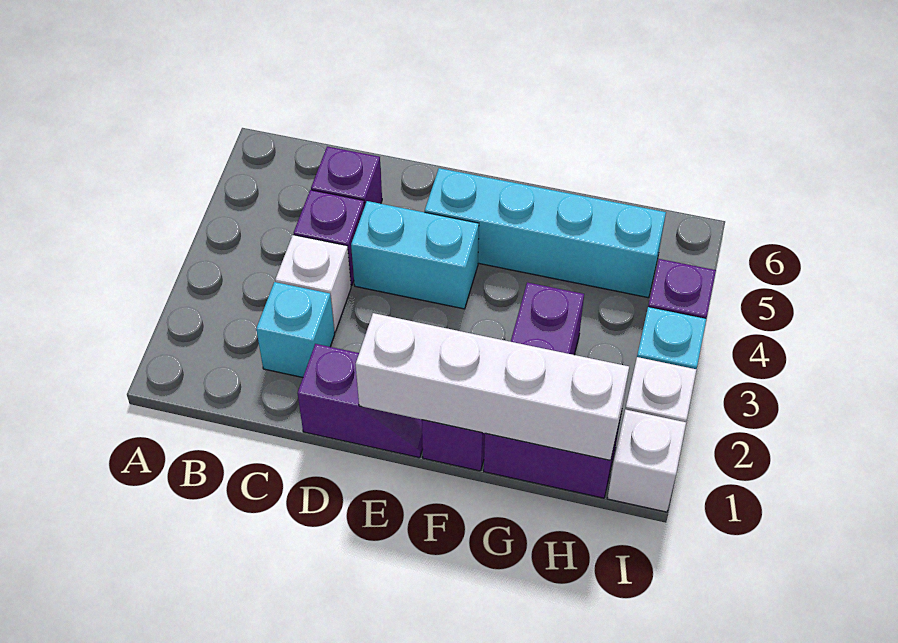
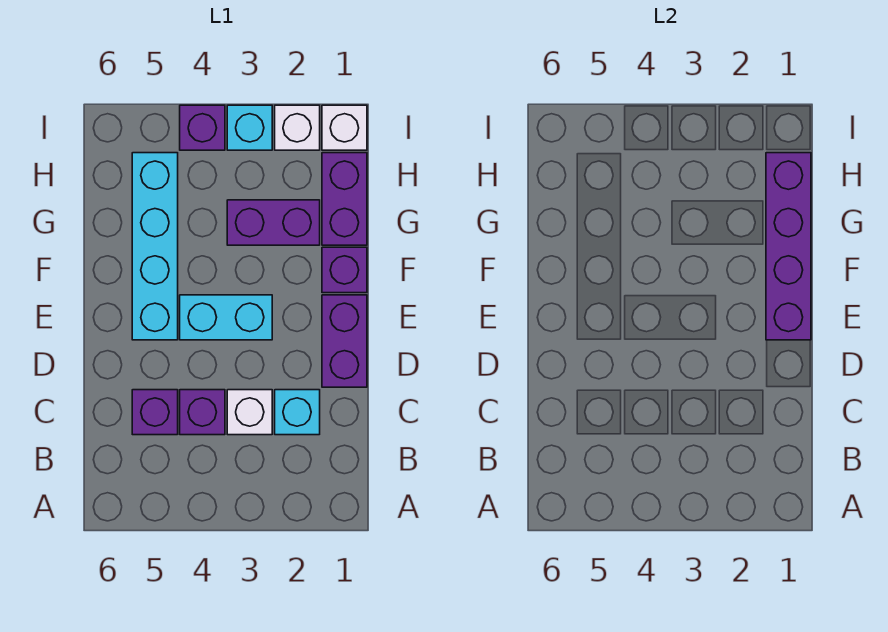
purple slope D1:E1 level 1 top D -> purple brick D1:E1 level 1
cyan brick D4:E4 level 1 -> cyan brick E3:E4 level 1
white brick E1:H1 level 2 -> purple brick E1:H1 level 2

